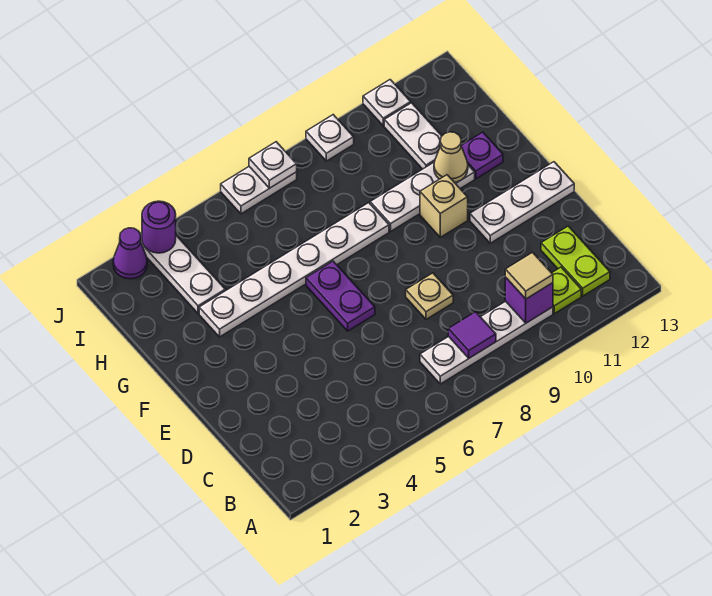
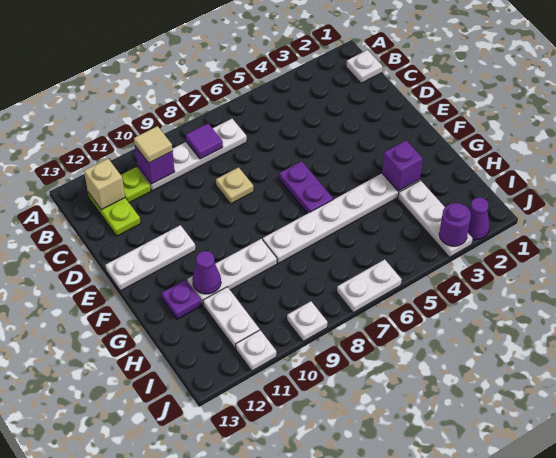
tan brick F10 level 1 -> tan brick B12 level 2
none -> purple brick G3 level 2
tan cone G11 level 2 -> purple cone G11 level 2
white plate J7 level 2 -> white plate B1 level 1

